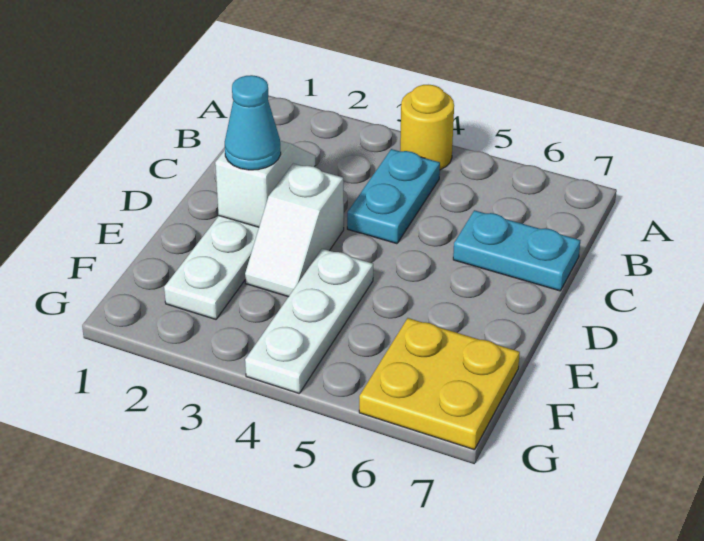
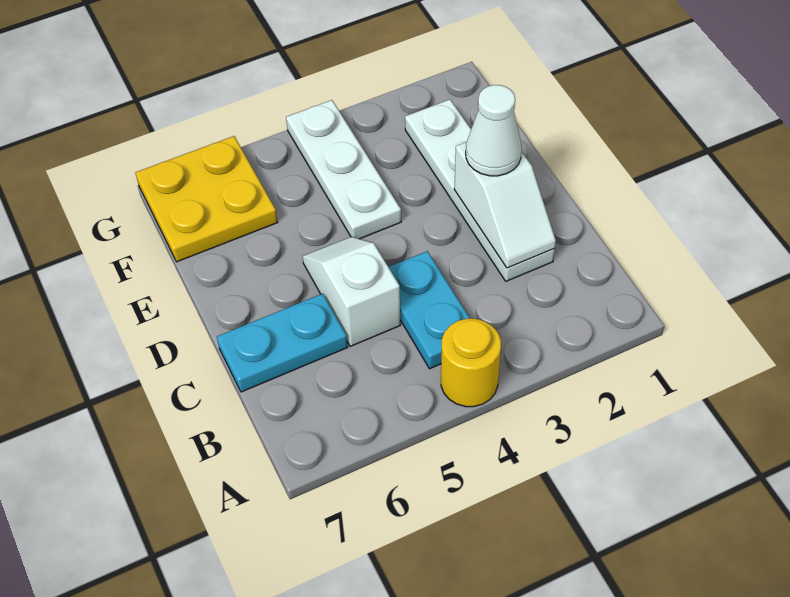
cyan cone D2 level 3 -> white cone D2 level 3
white slope D3:E3 level 1 top D -> white slope C5:D5 level 1 top C

